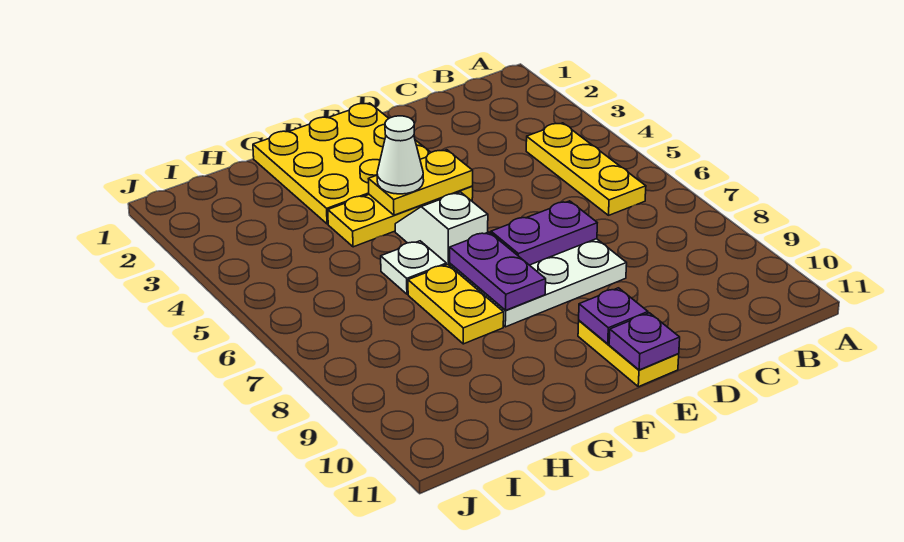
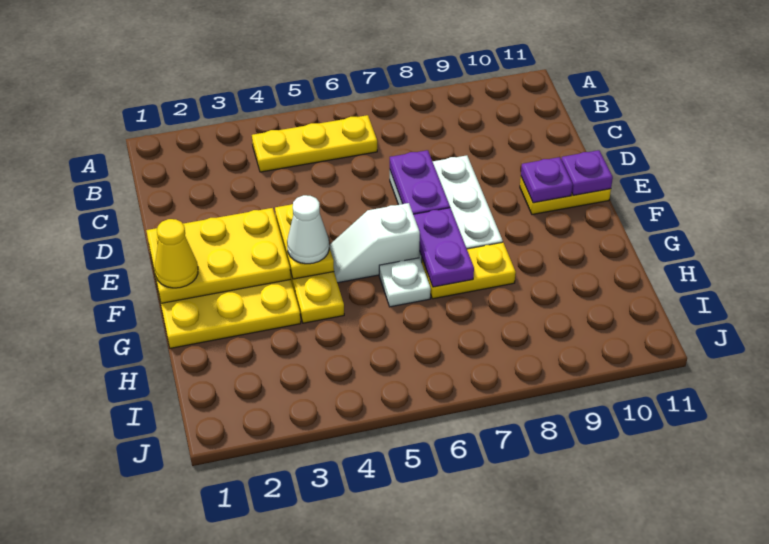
none -> yellow plate E1:F3 level 2
none -> yellow cone F1 level 3
purple plate F7:F8 level 2 -> purple plate F7:G7 level 2

